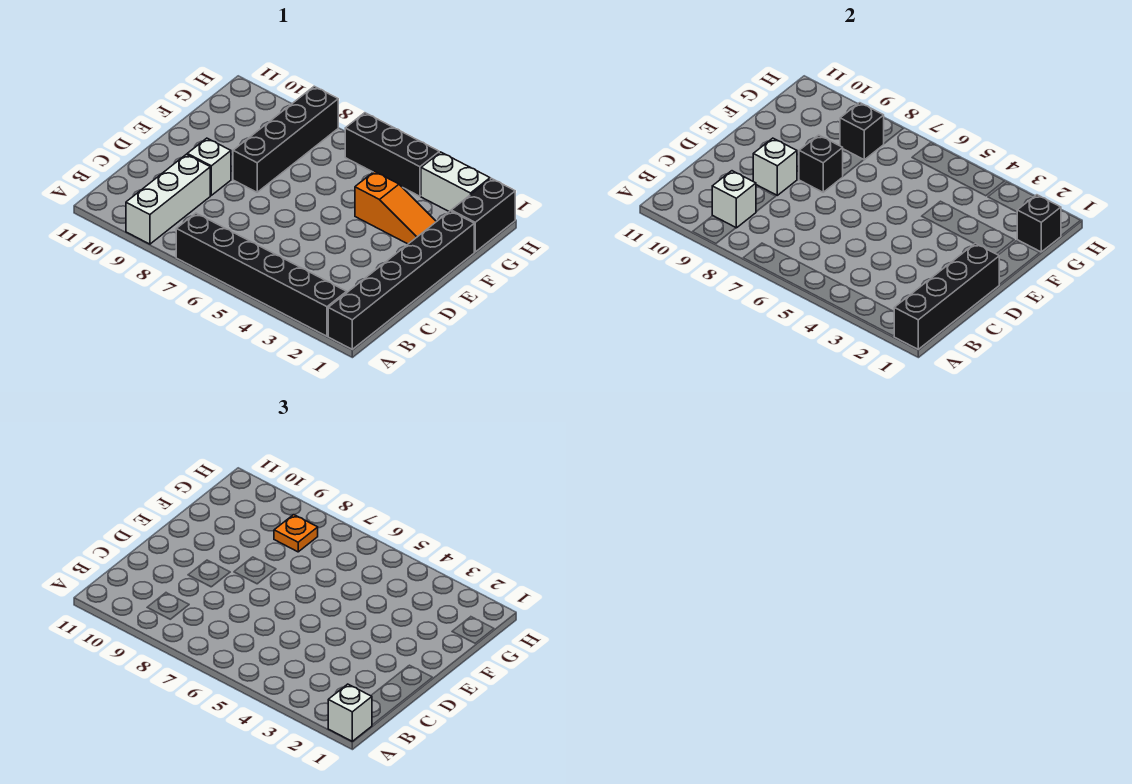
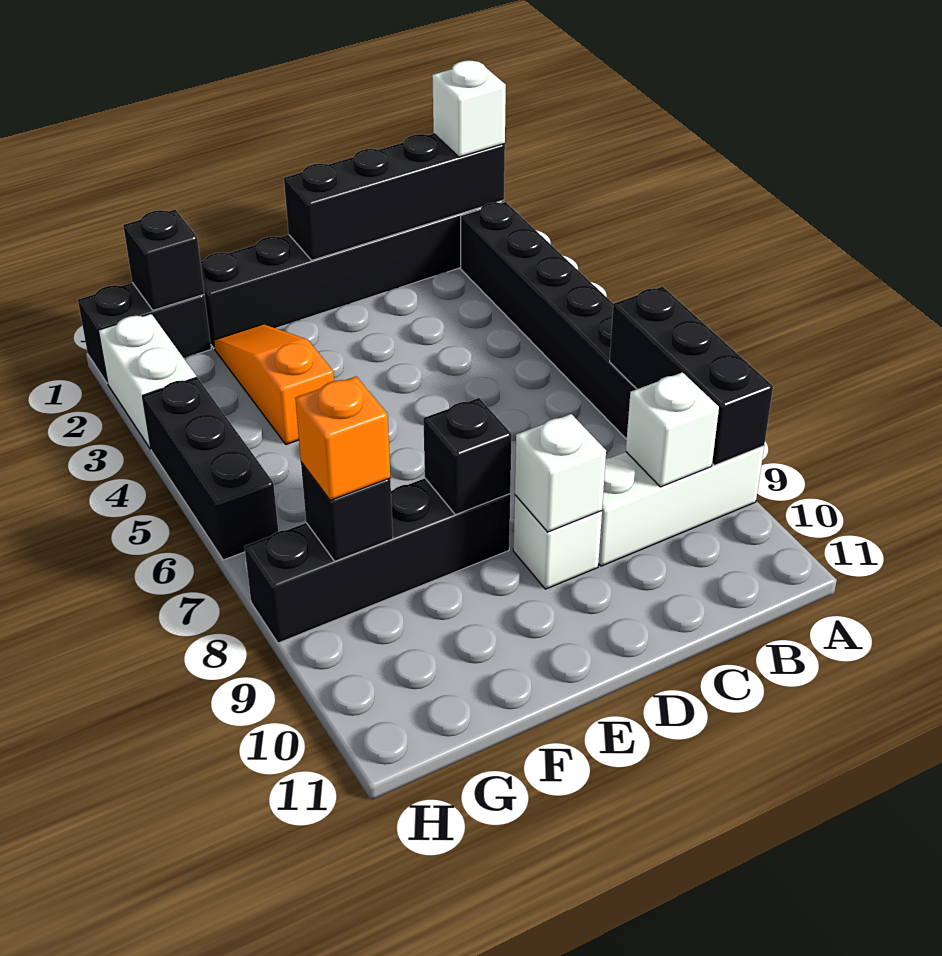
none -> black brick A7:A9 level 2
orange plate G8 level 3 -> orange brick G8 level 3

